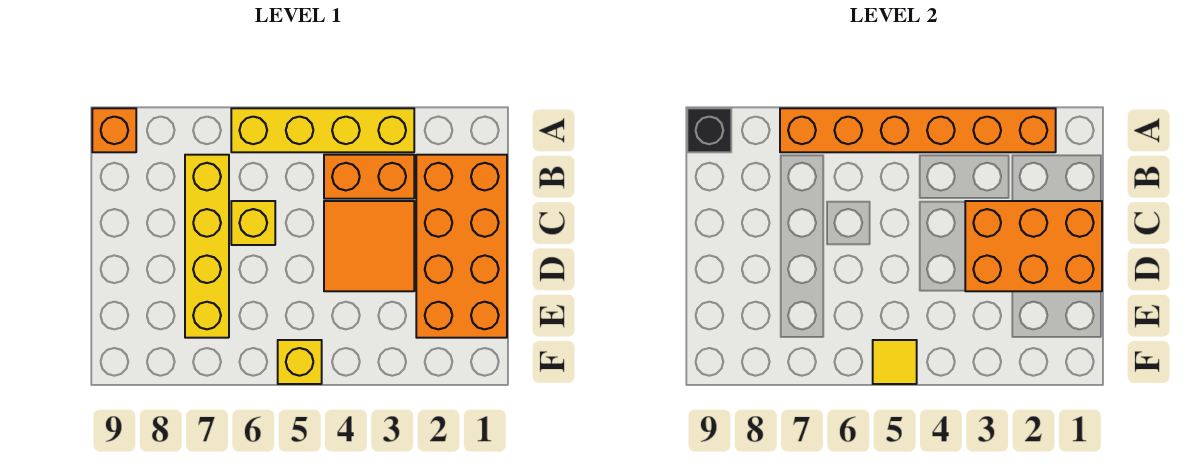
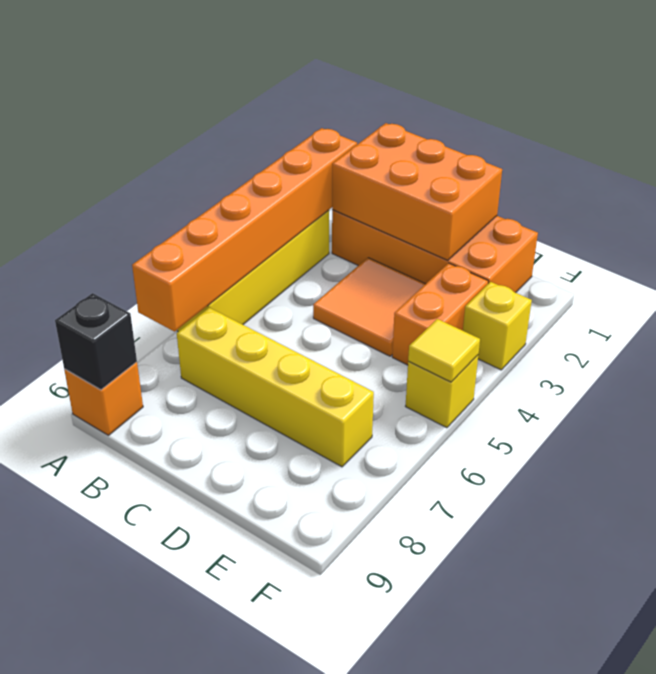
orange brick B3:B4 level 1 -> orange brick E3:E4 level 1
orange brick C1:D3 level 2 -> orange brick B1:D2 level 2
yellow brick C6 level 1 -> yellow brick F3 level 1

